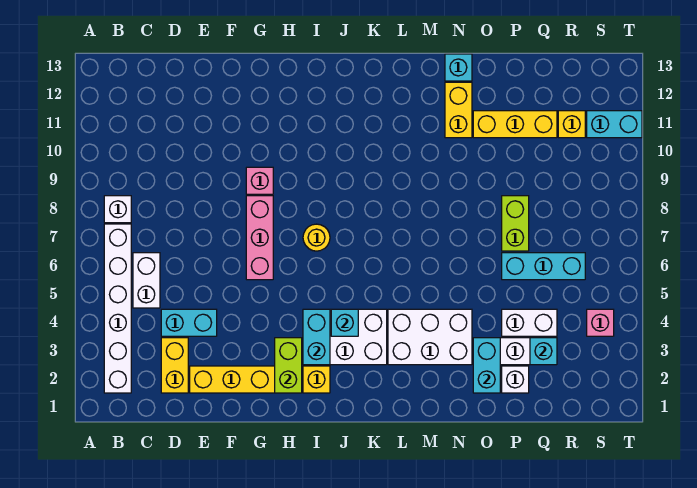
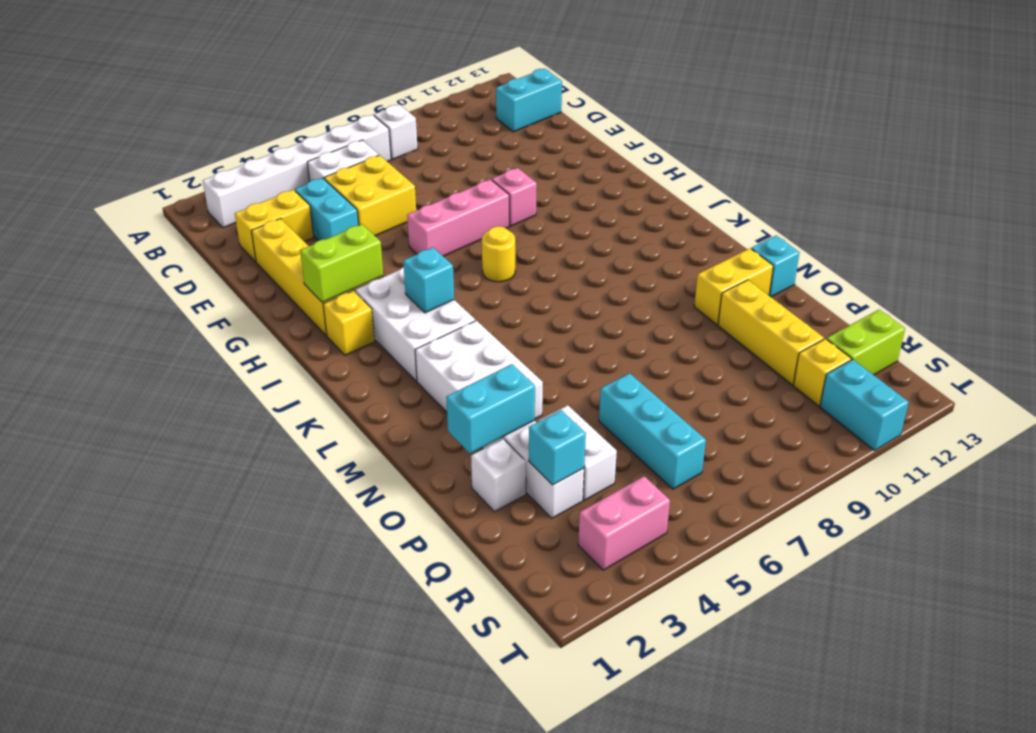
none -> yellow brick D5:E6 level 1
cyan brick I3:I4 level 2 -> cyan brick C12:C13 level 1
lime brick P7:P8 level 1 -> lime brick R12:R13 level 1
pink brick S4 level 1 -> pink brick S3:S4 level 1

